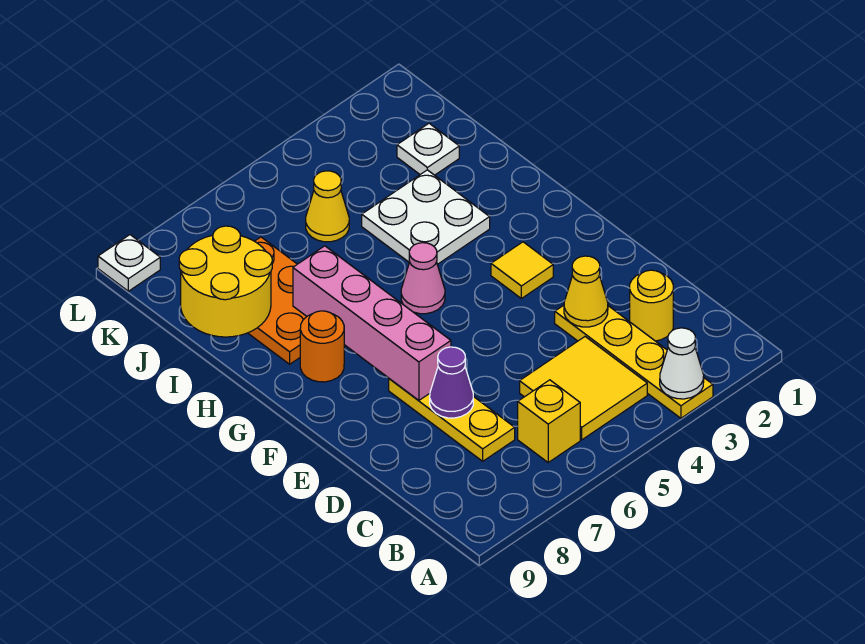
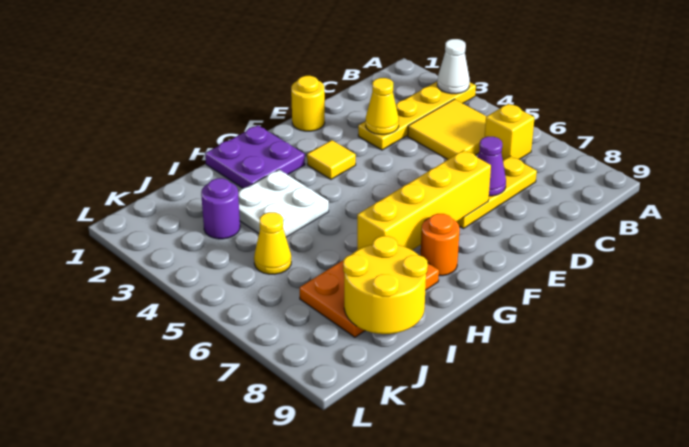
yellow round brick C2 level 1 -> yellow round brick E1 level 1
pink brick E7:H7 level 2 -> yellow brick E7:H7 level 2
none -> purple plate G1:H2 level 1
pink cone G5 level 1 -> none
white plate J2 level 1 -> none
none -> purple round brick J3 level 1
white plate L9 level 1 -> none

